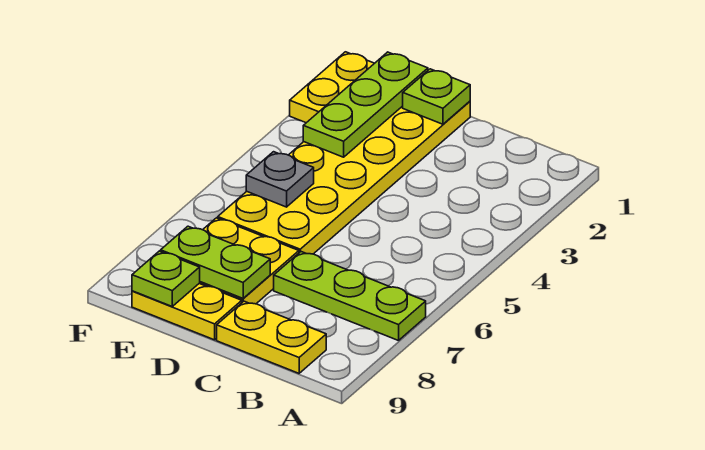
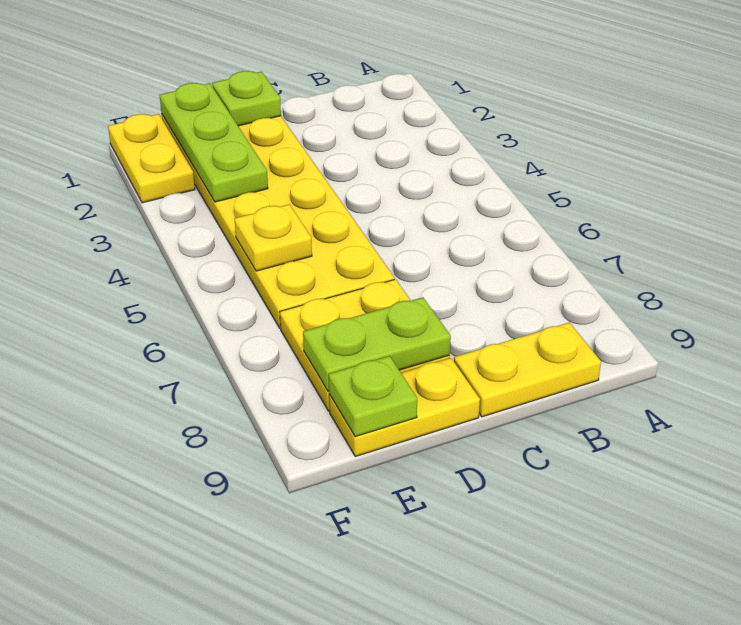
lime plate A7:C7 level 1 -> none
grey plate E5 level 2 -> yellow plate E5 level 2

